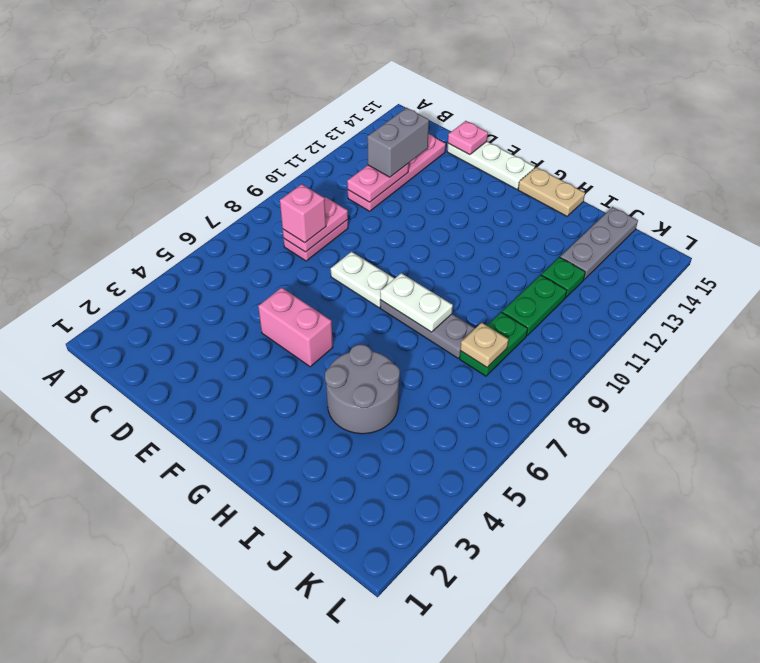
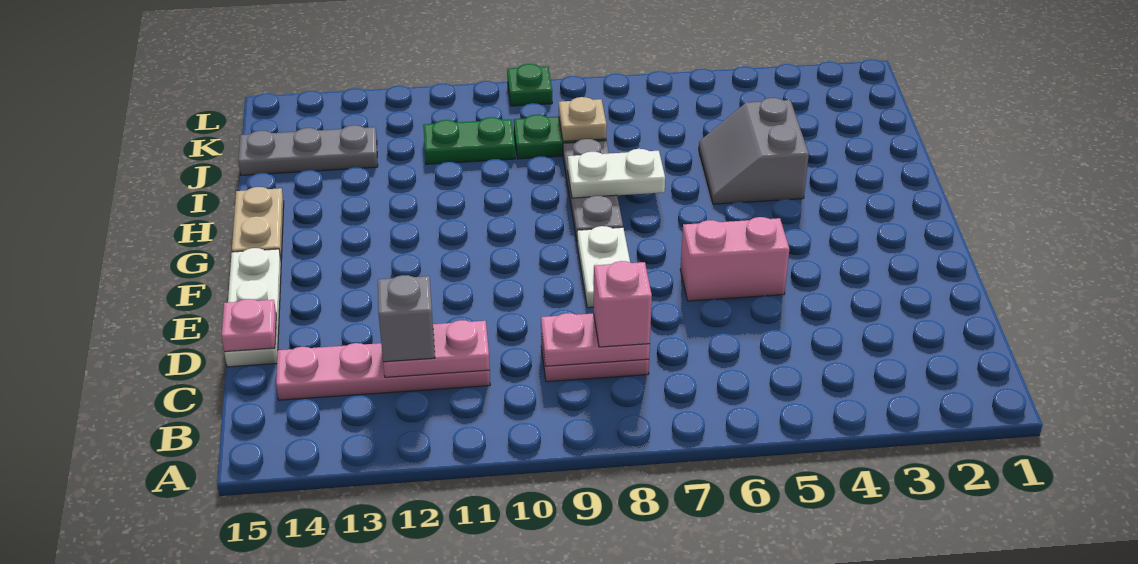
grey brick C12:C13 level 3 -> grey brick C12 level 3
pink brick E5:F5 level 1 -> pink brick E5:E6 level 1
white plate G8:H8 level 2 -> white plate H7:H8 level 2
grey round brick H4:I5 level 1 -> grey slope H4:I5 level 1 top 4
green plate J12 level 1 -> green plate L9 level 1

